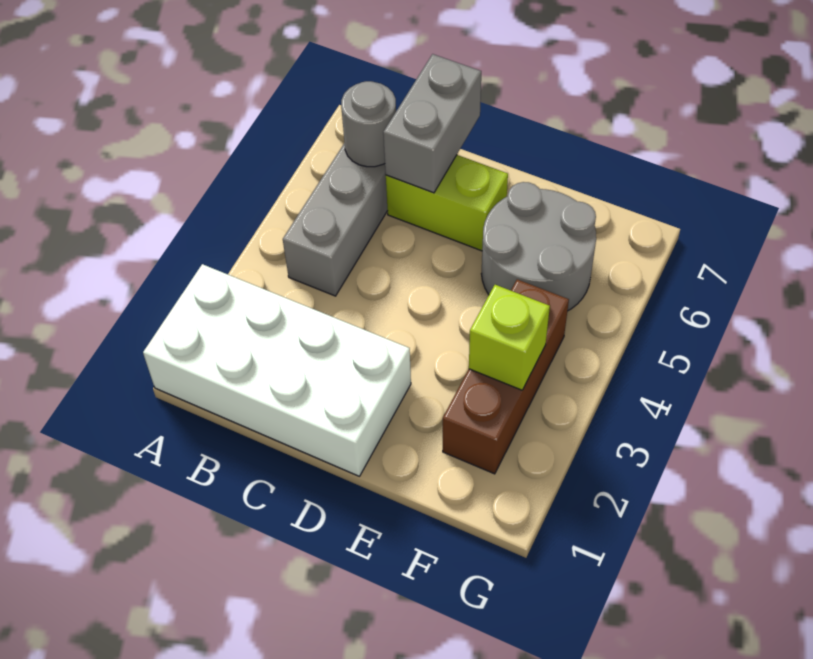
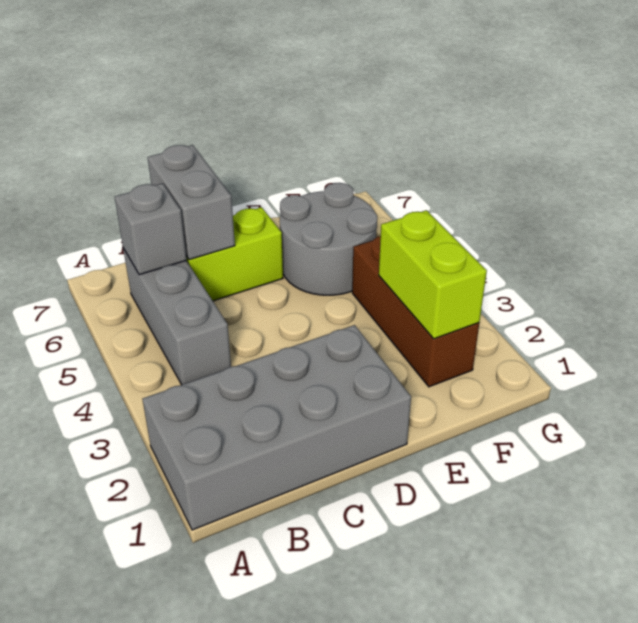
white brick A1:D2 level 1 -> grey brick A1:D2 level 1
grey round brick B6 level 2 -> grey brick B6 level 2
lime brick F3 level 2 -> lime brick F2:F3 level 2

